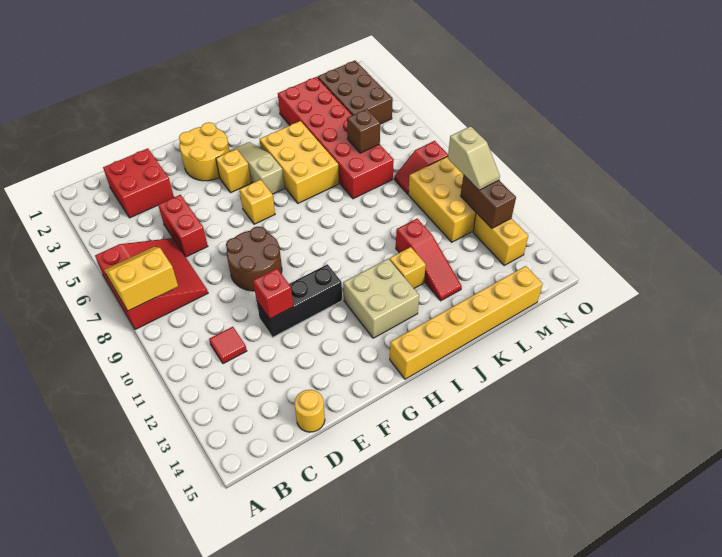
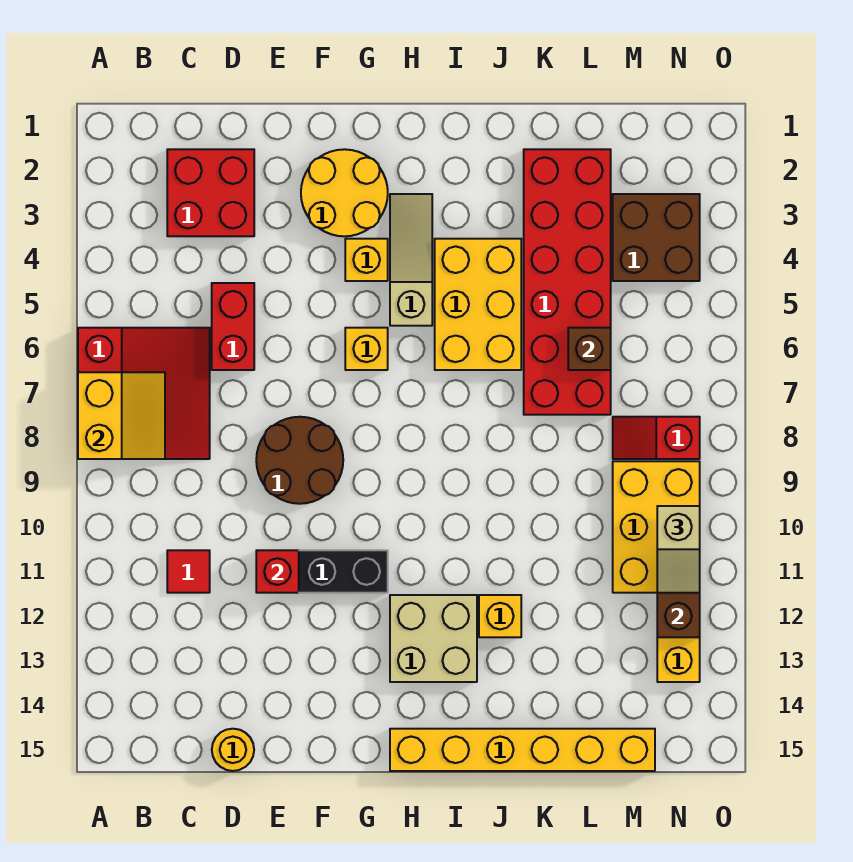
yellow slope A7:B8 level 2 top 8 -> yellow slope A7:B8 level 2 top A
red slope K11:K13 level 1 top 11 -> none
brown brick M2:N4 level 1 -> brown brick M3:N4 level 1

